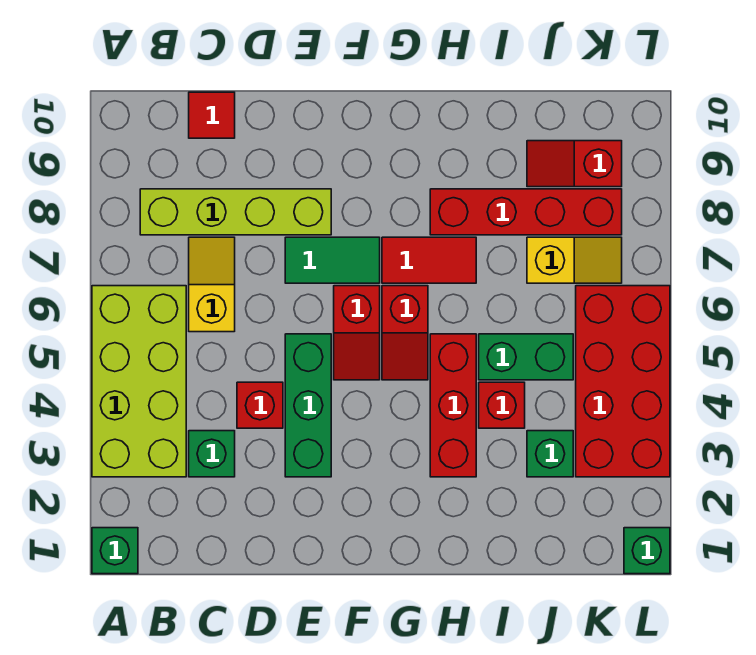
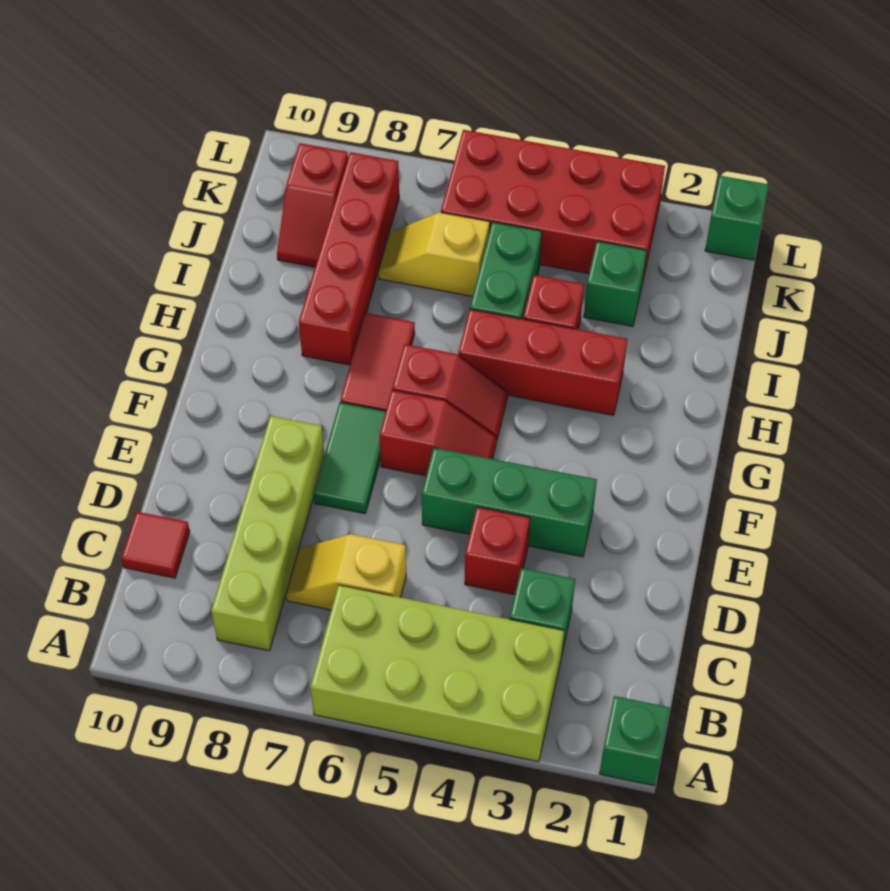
yellow slope J7:K7 level 1 top J -> yellow slope J6:J7 level 1 top 6

